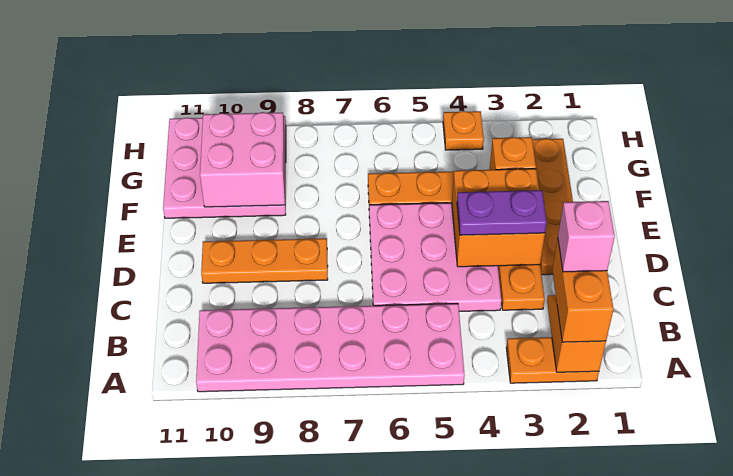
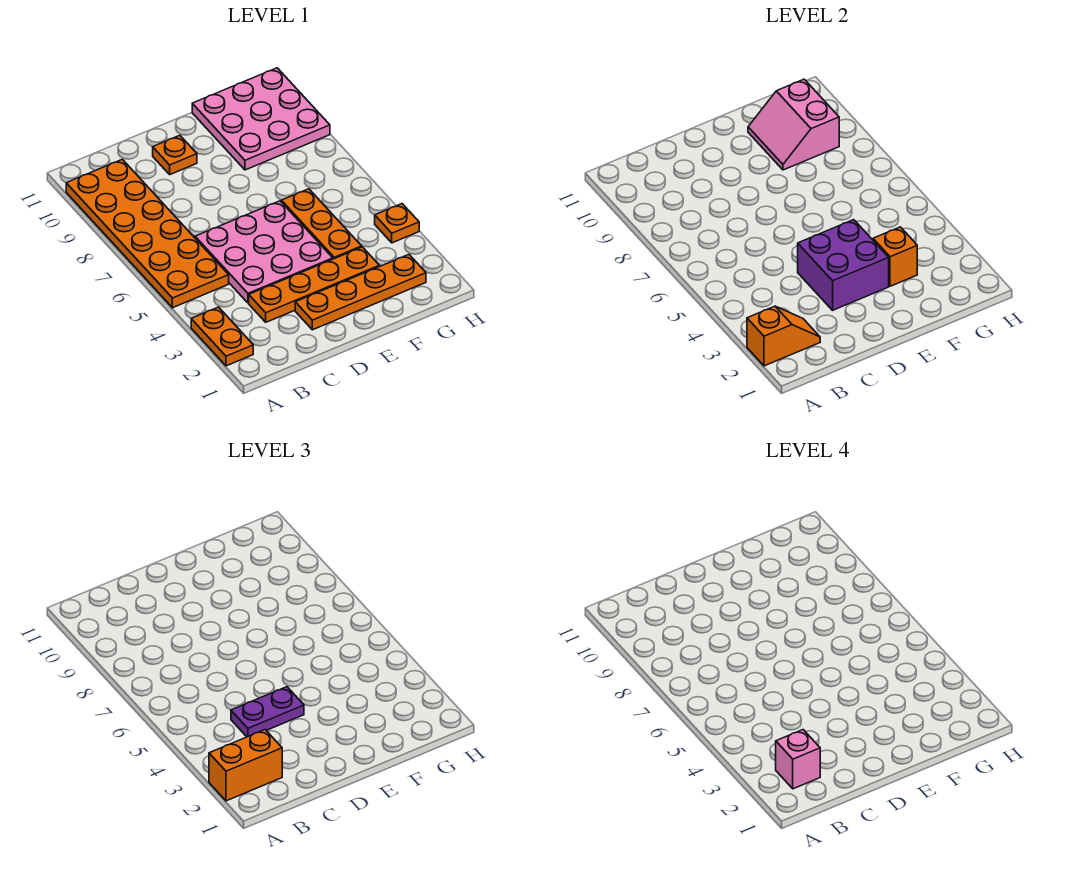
pink plate A5:B10 level 1 -> orange plate A5:B10 level 1
orange brick D3:E4 level 2 -> purple brick D3:E4 level 2
purple plate D3:D4 level 3 -> purple plate C4:D4 level 3
orange plate D8:D10 level 1 -> orange plate D10 level 1
pink brick F9:G10 level 2 -> pink slope F9:G10 level 2 top G

